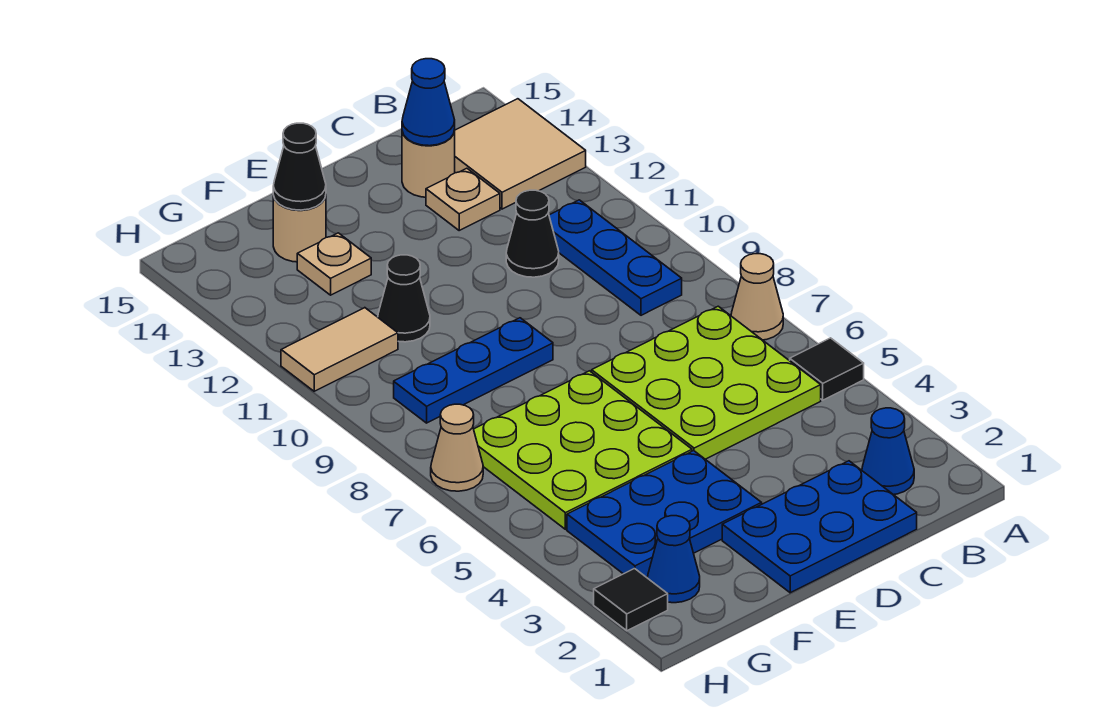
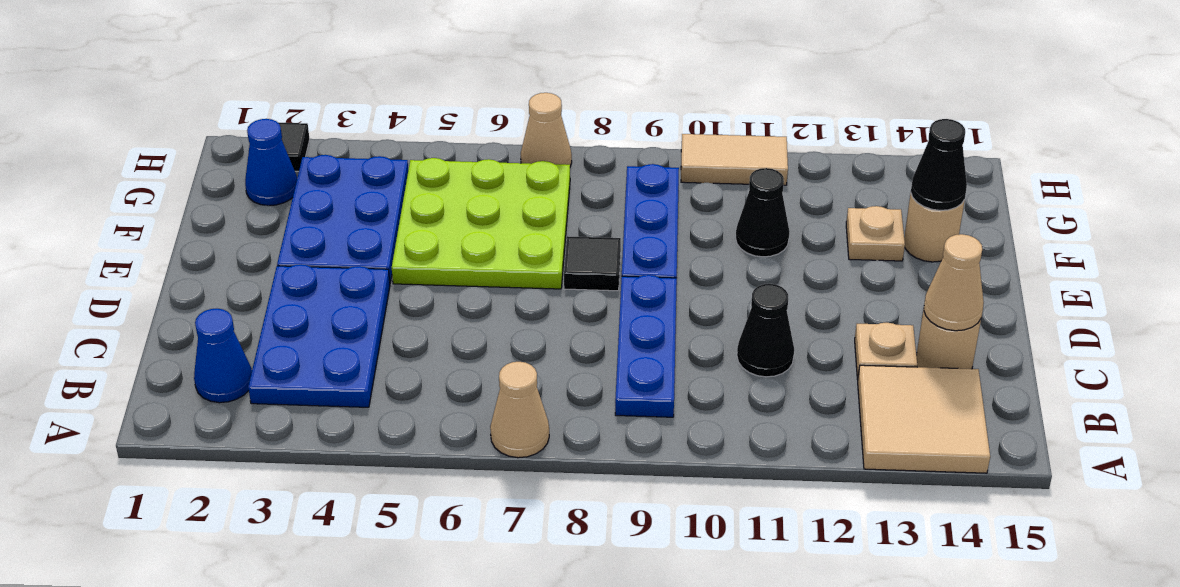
black tile A5 level 1 -> black tile E8 level 1
lime plate B5:D7 level 1 -> none
blue plate B9:B11 level 1 -> blue plate B9:D9 level 1
blue plate C1:E2 level 1 -> blue plate B3:D4 level 1
blue cone C14 level 2 -> tan cone C14 level 2
tan tile G11:H11 level 1 -> tan tile H10:H11 level 1

